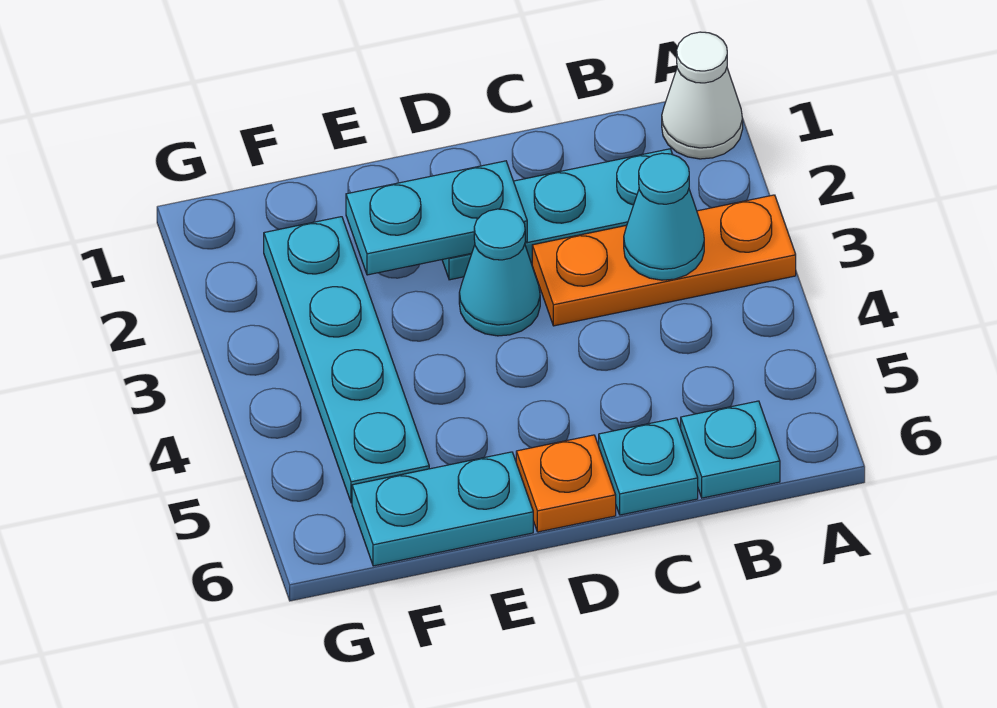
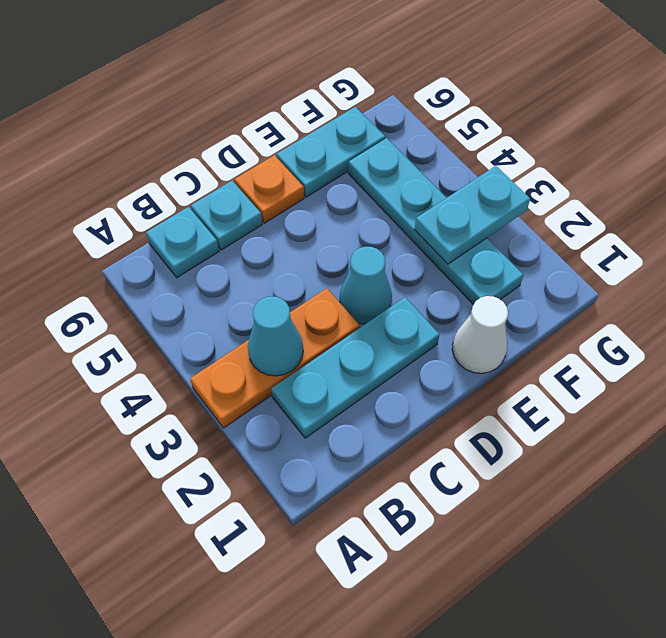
white cone A1 level 1 -> white cone E1 level 1
cyan plate D2:E2 level 2 -> cyan plate F3:G3 level 2

